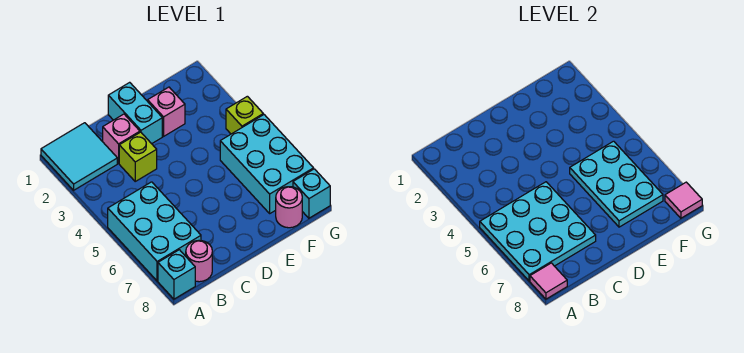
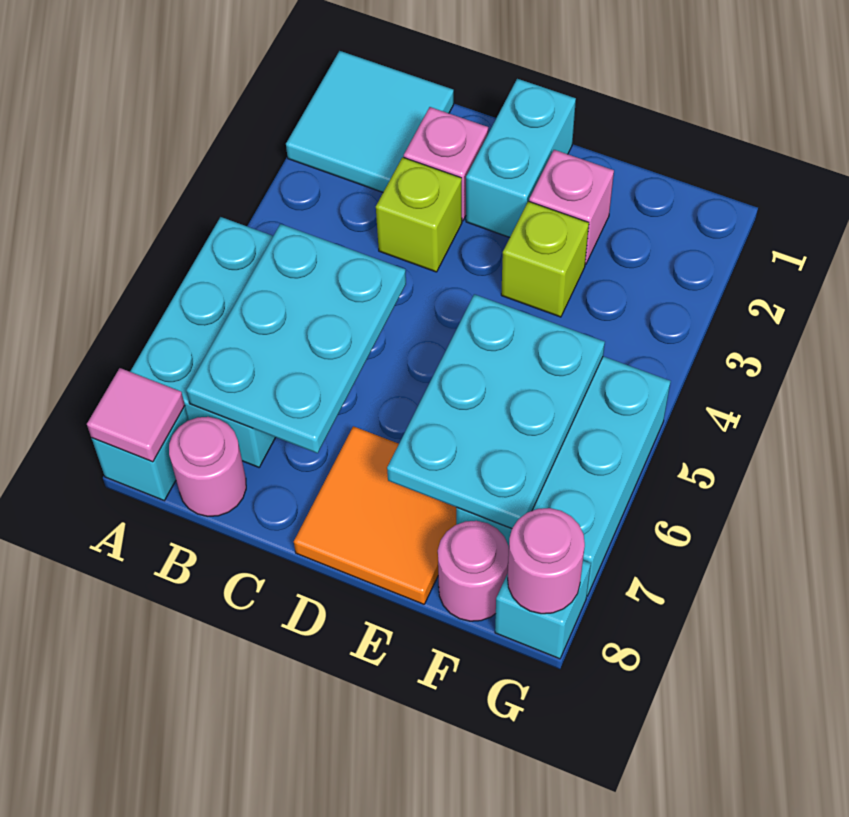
cyan plate A5:C7 level 2 -> cyan plate B5:C7 level 2
none -> orange tile D7:E8 level 1
lime brick G4 level 1 -> lime brick E3 level 1
pink tile G8 level 2 -> pink round brick G8 level 2

